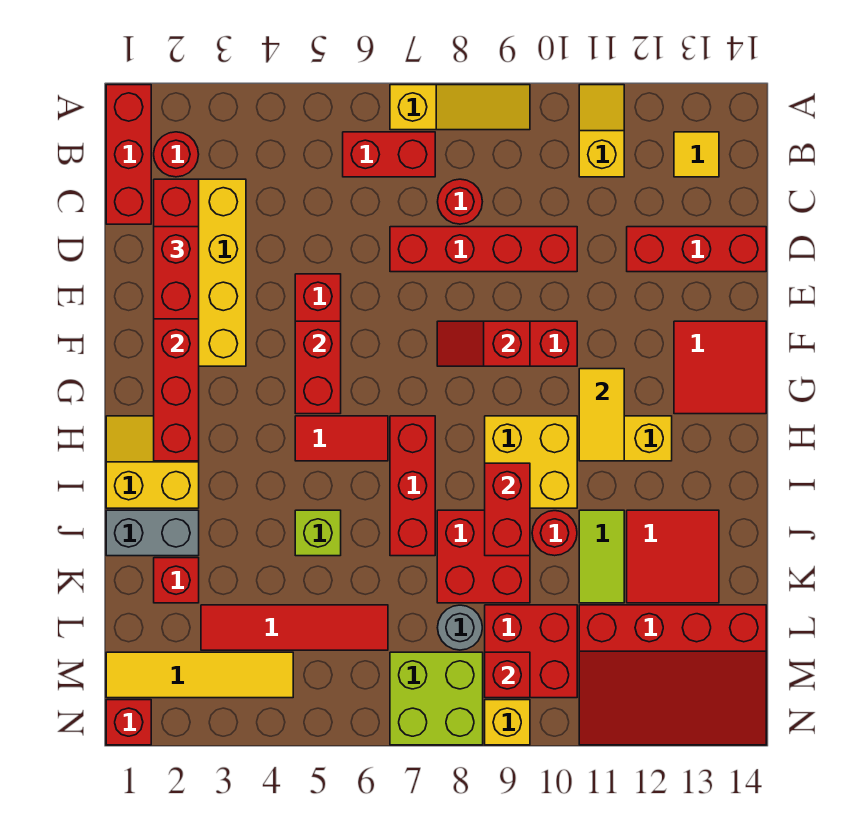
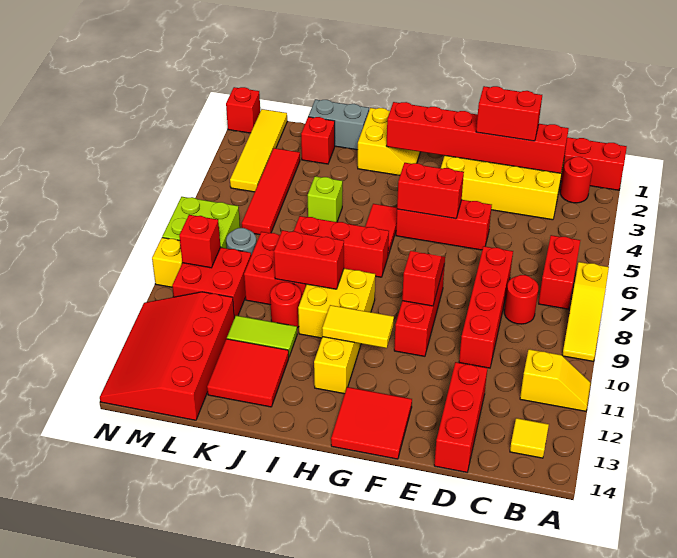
grey brick J1:J2 level 1 -> grey brick J1:K1 level 1

